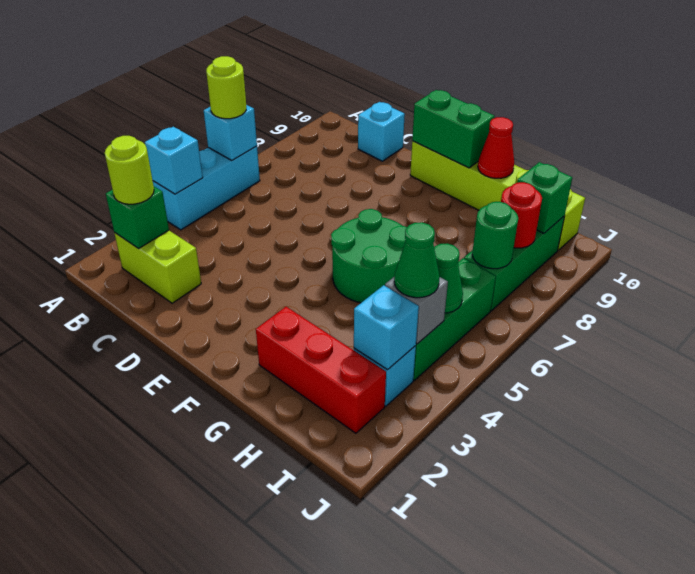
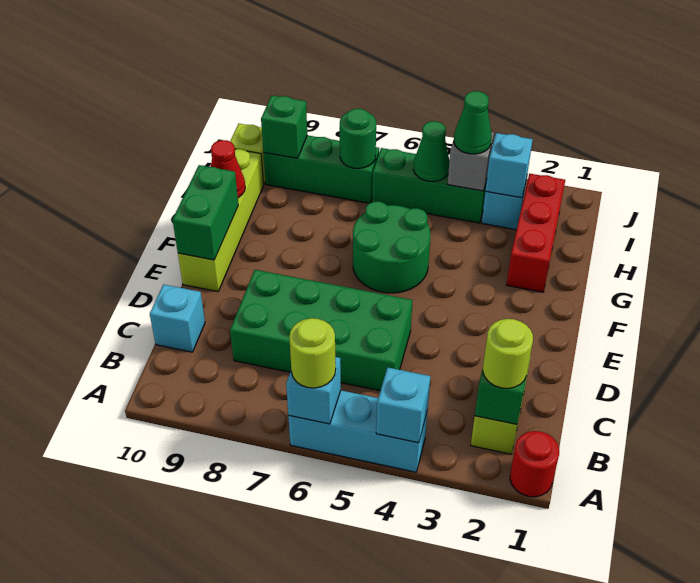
none -> green brick C5:D8 level 1
red round brick I8 level 2 -> red round brick A1 level 1

